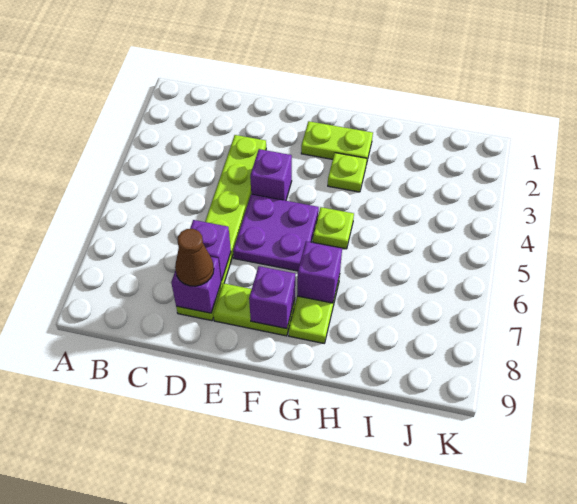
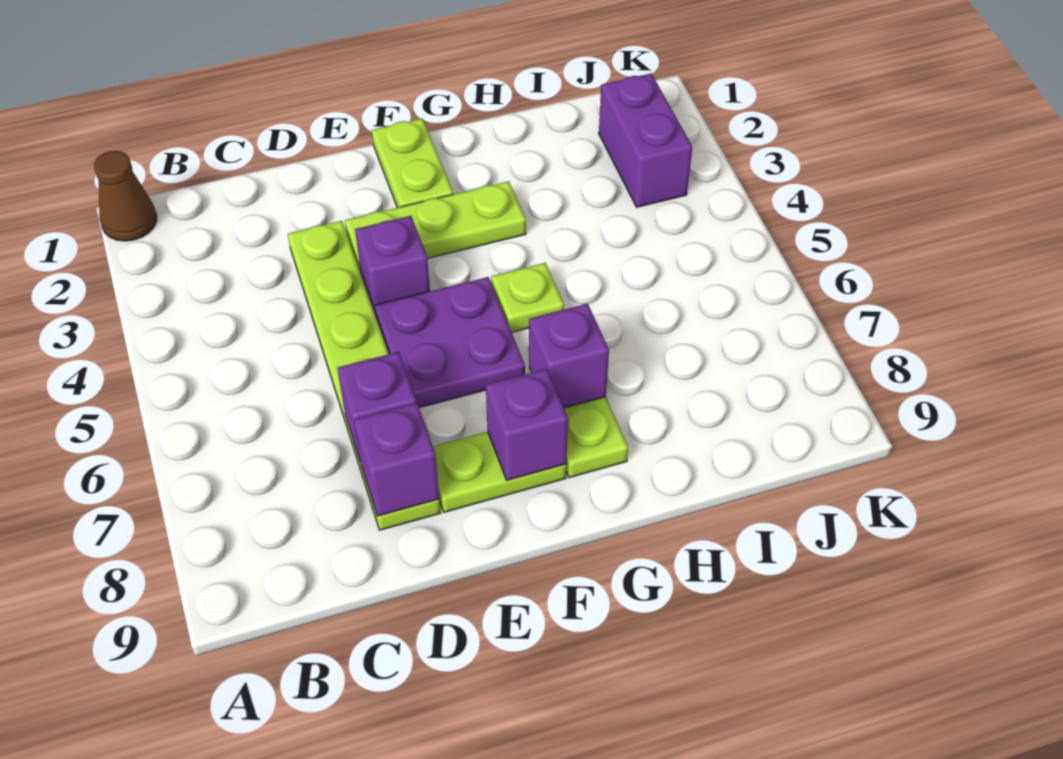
brown cone D8 level 3 -> brown cone A1 level 1
lime plate F2:G2 level 1 -> lime plate F1:F2 level 1
lime plate G3 level 1 -> lime plate E3:G3 level 1
none -> purple brick J2:J3 level 1

